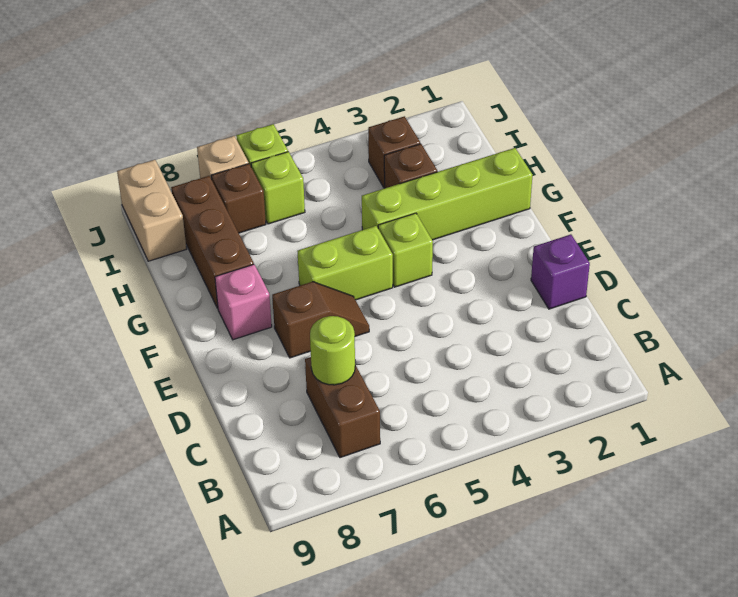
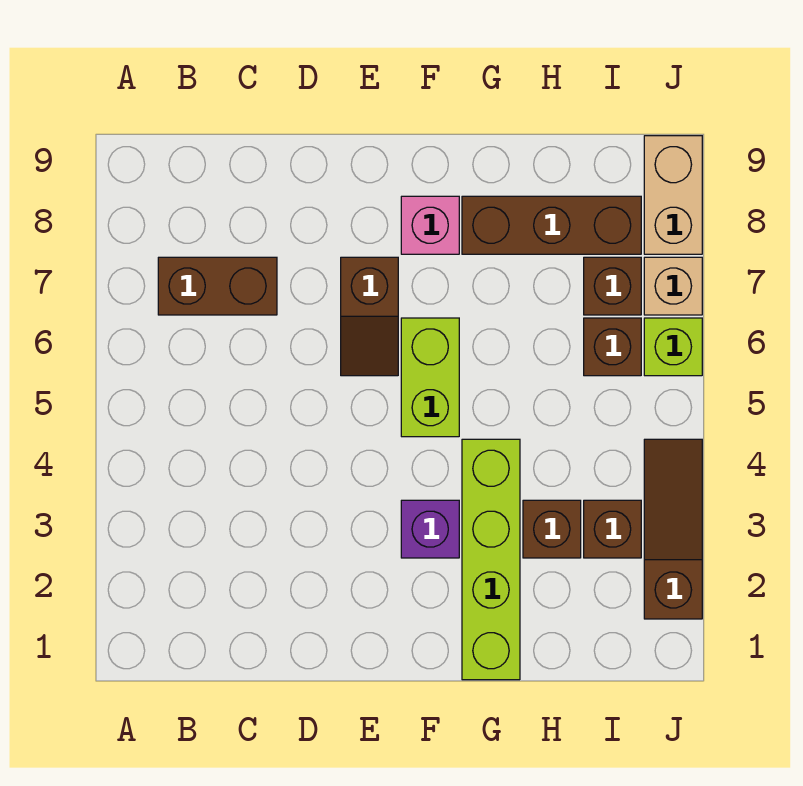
lime round brick C7 level 2 -> none
purple brick D1 level 1 -> purple brick F3 level 1
lime brick F4 level 1 -> none
lime brick I6 level 1 -> brown brick I6 level 1
tan brick I9:J9 level 1 -> tan brick J8:J9 level 1
none -> brown slope J2:J4 level 1 top 2

